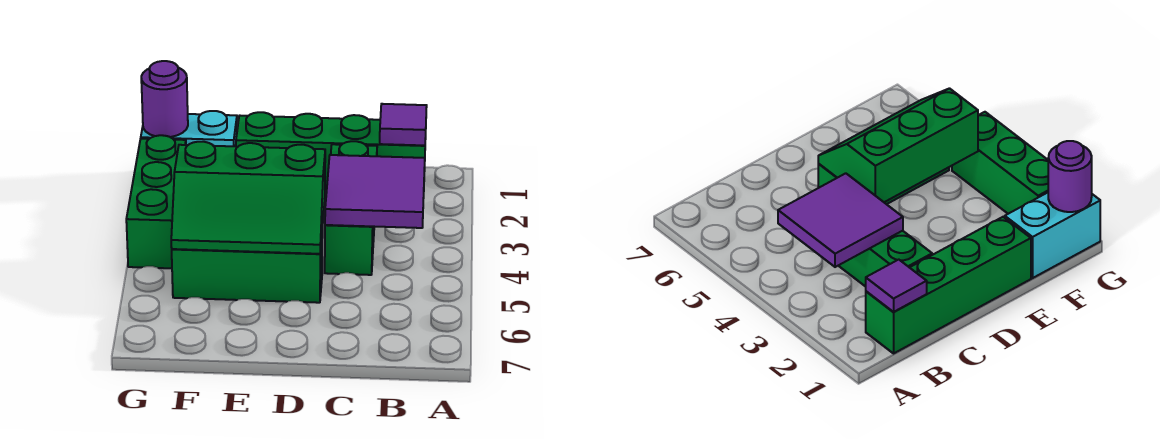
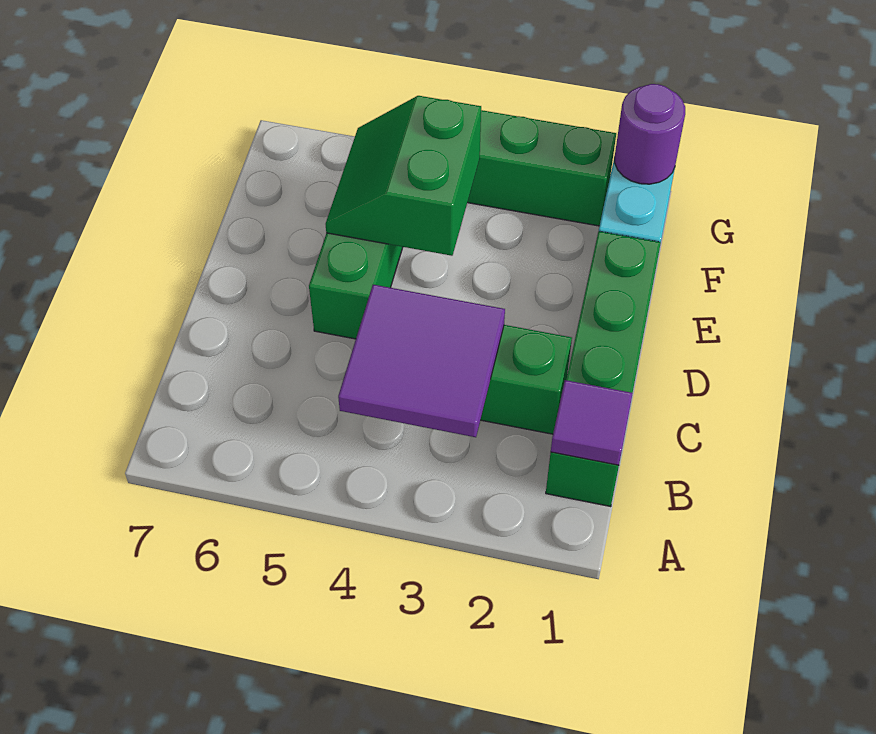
green slope D4:F5 level 2 top 4 -> green slope E4:F5 level 2 top 4

